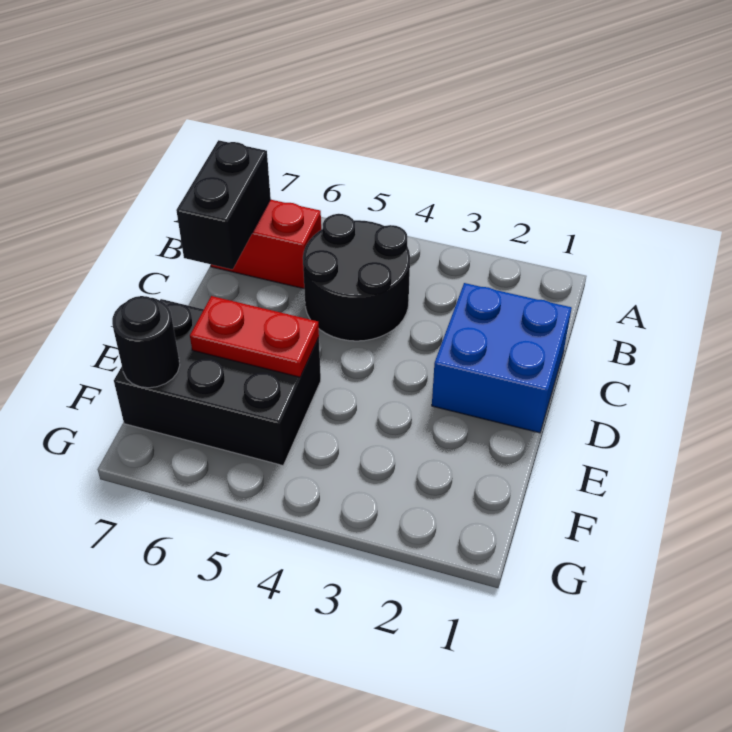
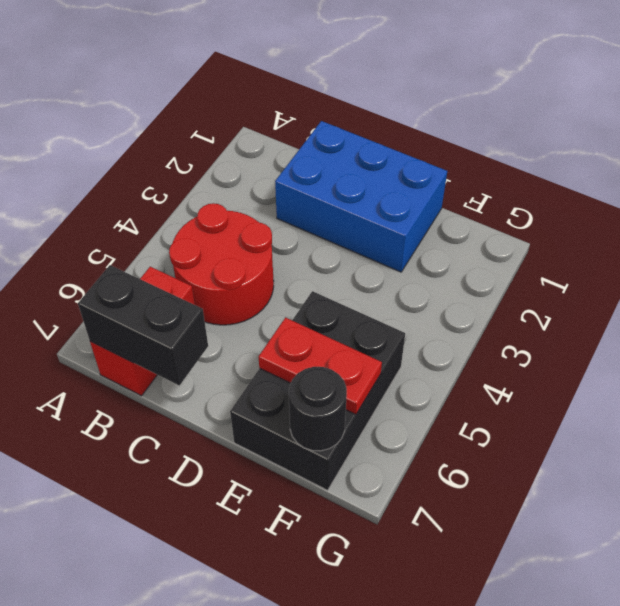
black round brick B4:C5 level 1 -> red round brick B4:C5 level 1
blue brick C1:D2 level 1 -> blue brick C1:E2 level 1
red plate E5:E6 level 2 -> red plate E6:F6 level 2

